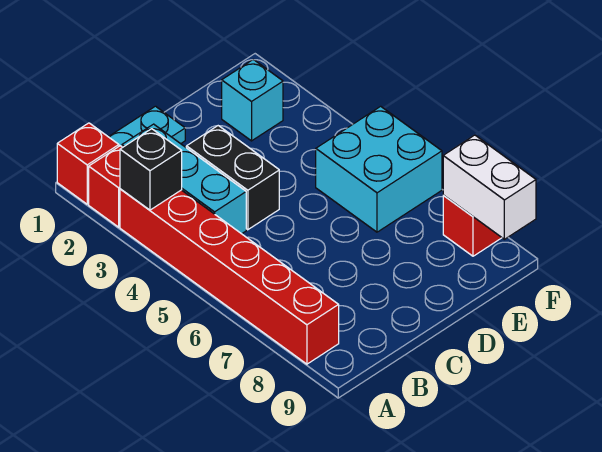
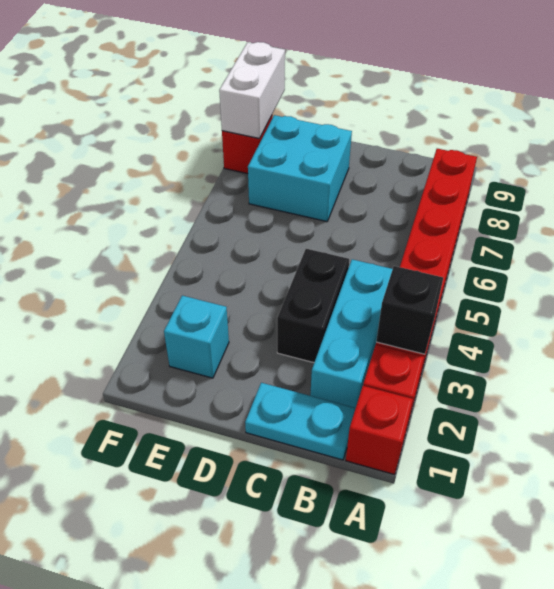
cyan brick E5:F6 level 1 -> cyan brick D7:E8 level 1

